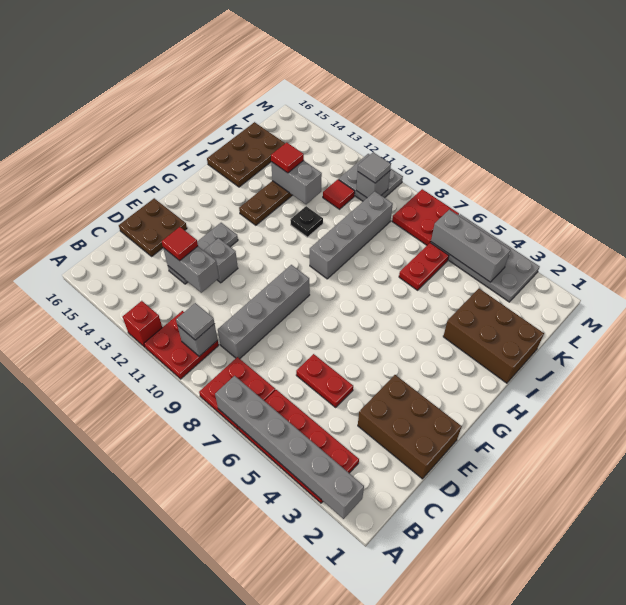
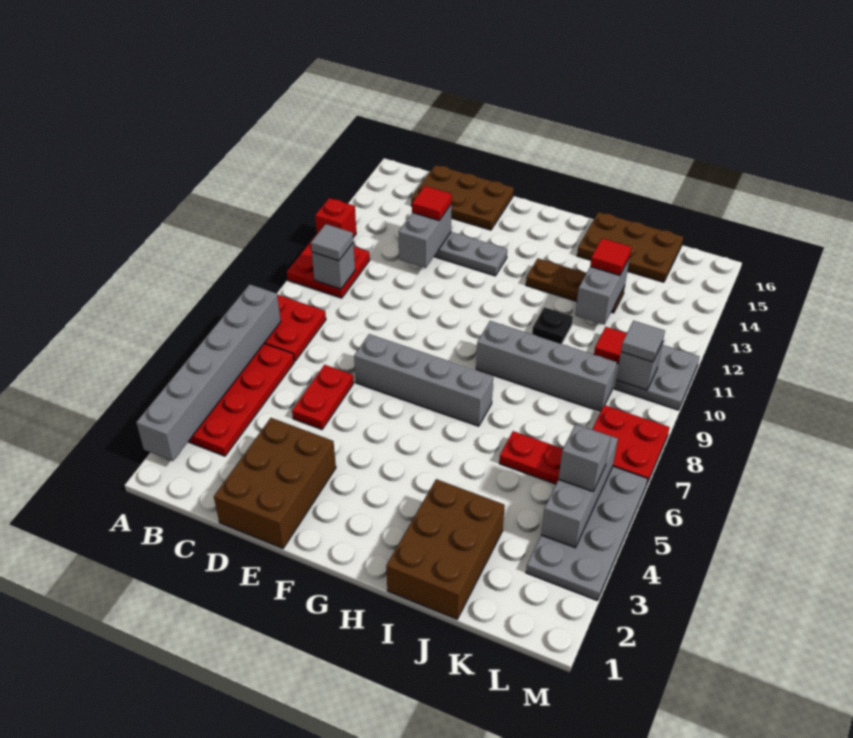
grey brick C9:F9 level 1 -> grey brick E7:H7 level 1
brown plate D15:E16 level 1 -> brown plate C15:E16 level 1
grey brick E12 level 1 -> grey brick L5 level 3

